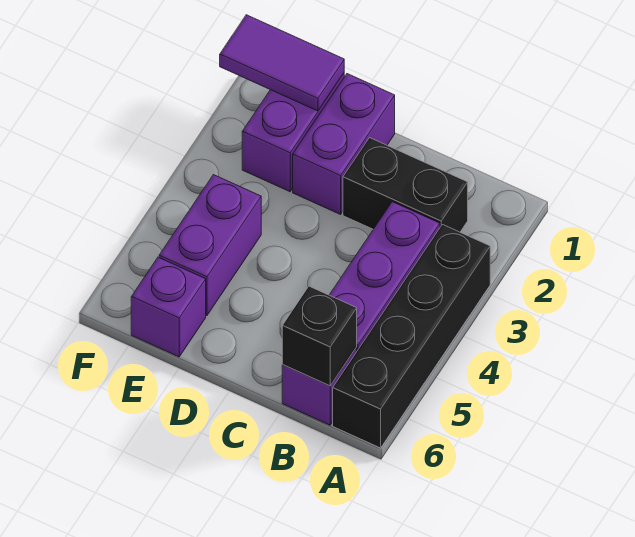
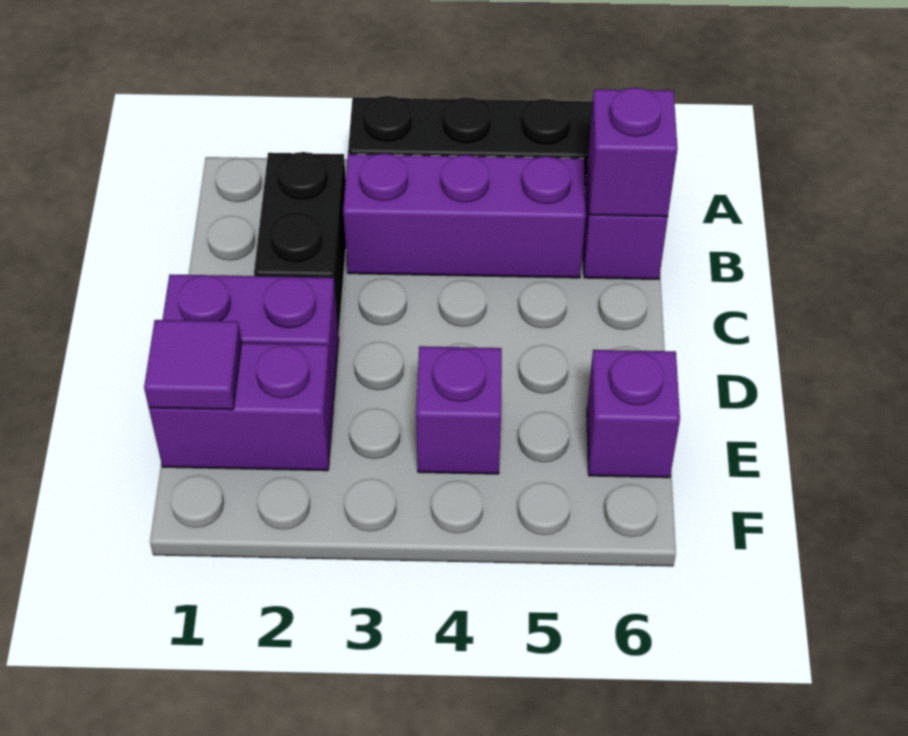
black brick B6 level 2 -> purple brick B6 level 2
purple tile E1:F1 level 2 -> purple tile E1 level 2
purple brick E4:E5 level 1 -> purple brick E4 level 1

